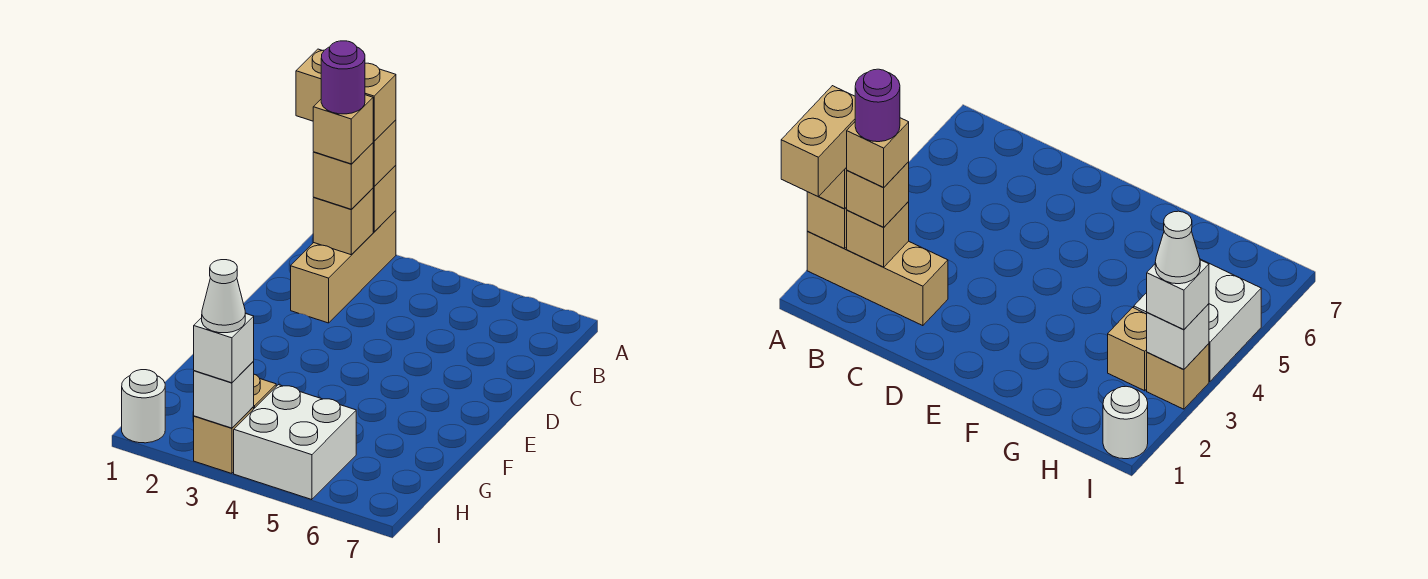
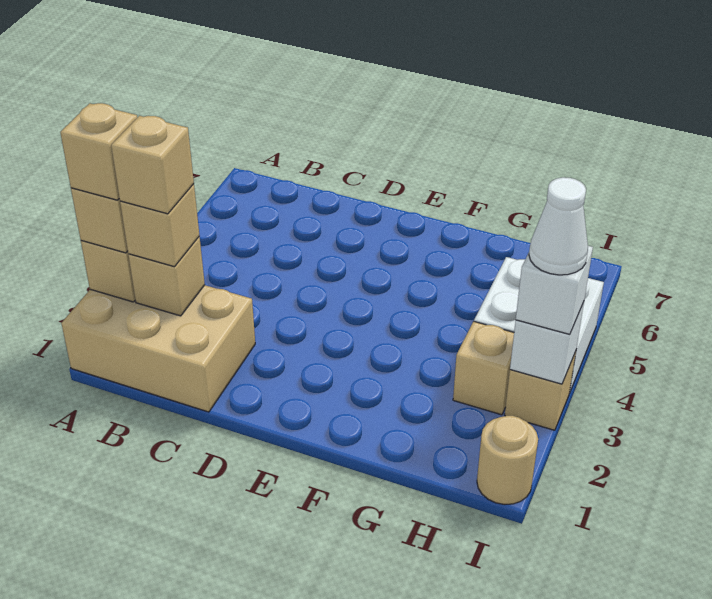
tan brick A1:A2 level 4 -> tan brick A2 level 4
tan brick A2:C2 level 1 -> tan brick A1:C2 level 1
purple round brick B2 level 5 -> none
white round brick I1 level 1 -> tan round brick I1 level 1

